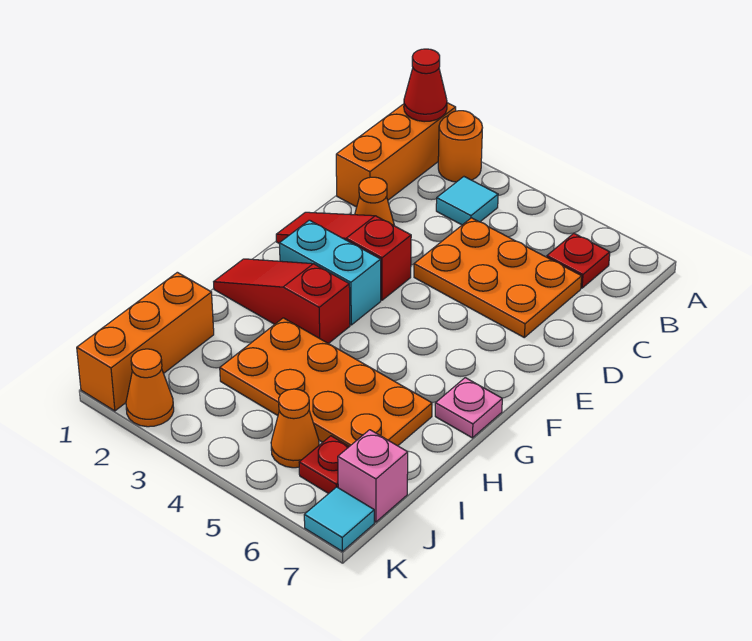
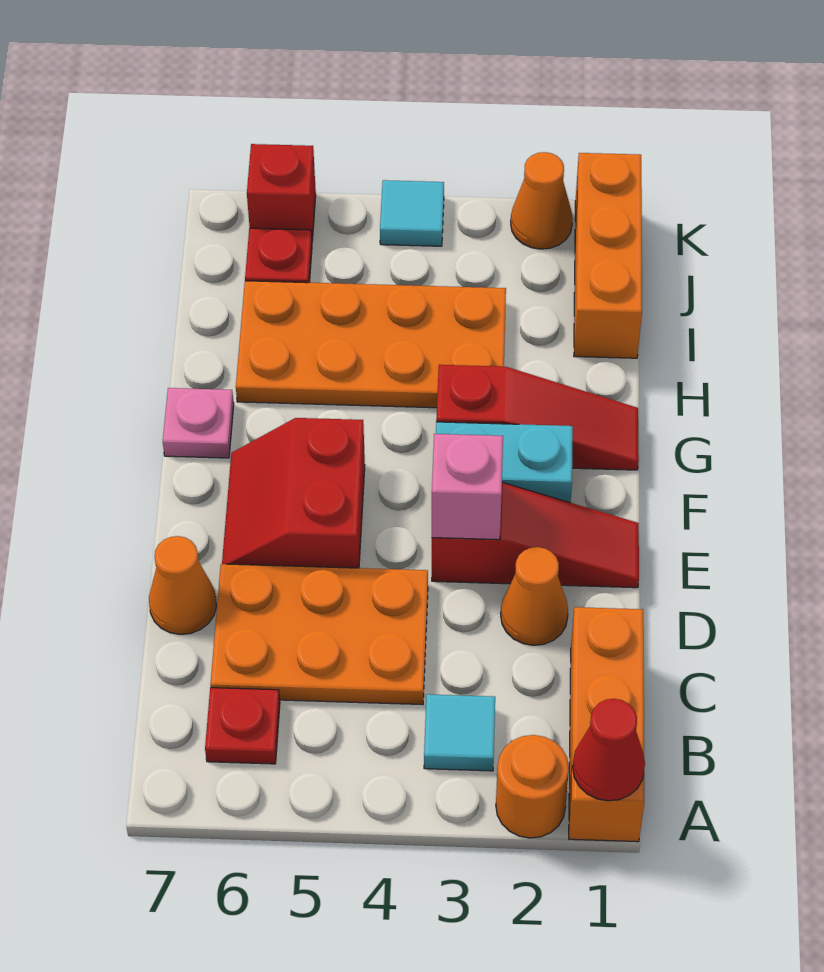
none -> red slope E5:F6 level 1 top 5
orange cone J5 level 1 -> orange cone D7 level 1
pink brick J7 level 1 -> pink brick E3 level 2
none -> red brick K6 level 1
cyan tile K7 level 1 -> cyan tile K4 level 1

